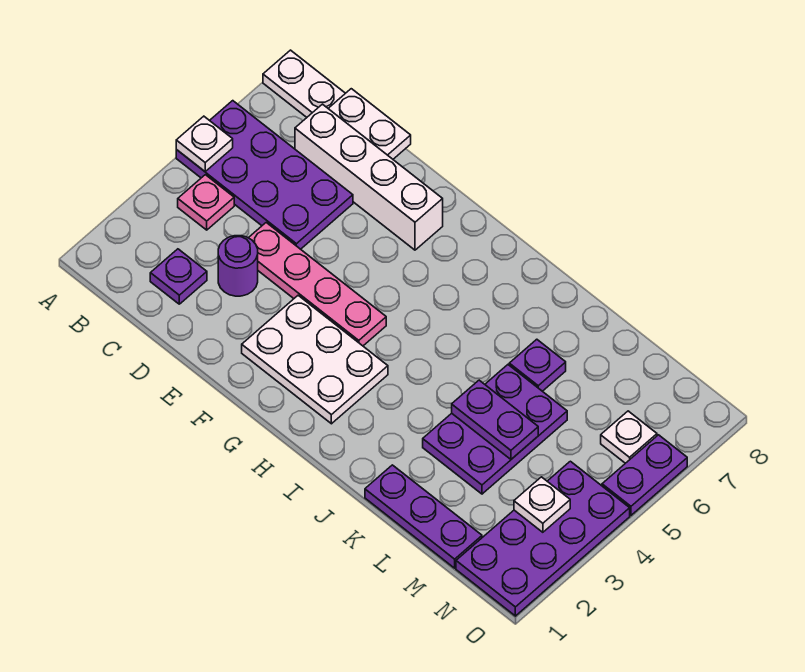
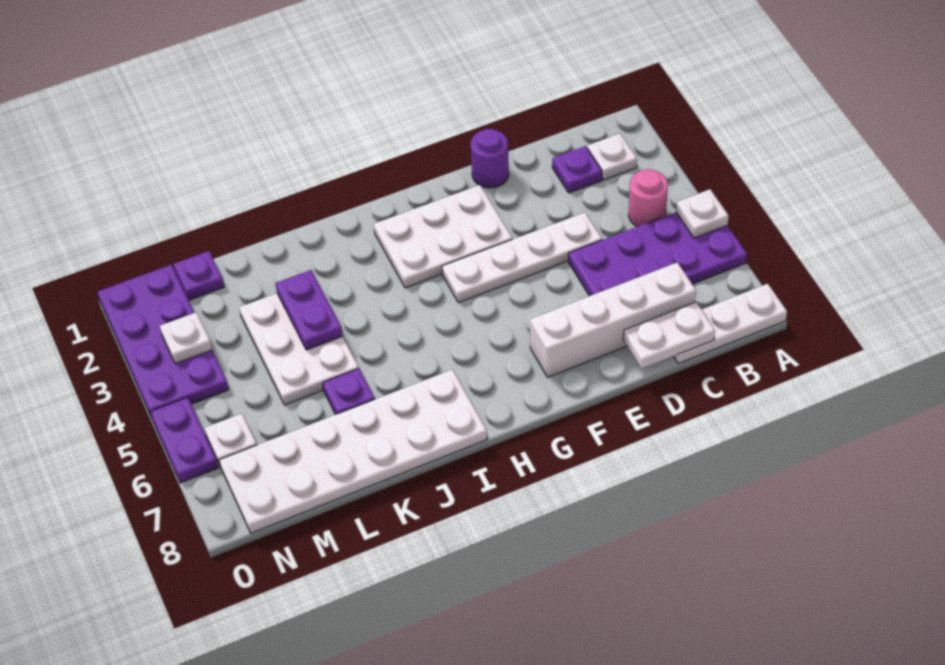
none -> white plate B2 level 1
pink plate B4 level 1 -> pink round brick B4 level 1
purple round brick D3 level 1 -> purple round brick E1 level 1
pink plate D4:G4 level 1 -> white plate D4:G4 level 1
none -> white plate I7:N8 level 1
purple plate K1:M1 level 1 -> purple plate M1 level 1
purple plate K3:L5 level 1 -> white plate K3:L5 level 1
purple plate K4:L4 level 2 -> purple plate K3:K4 level 2

